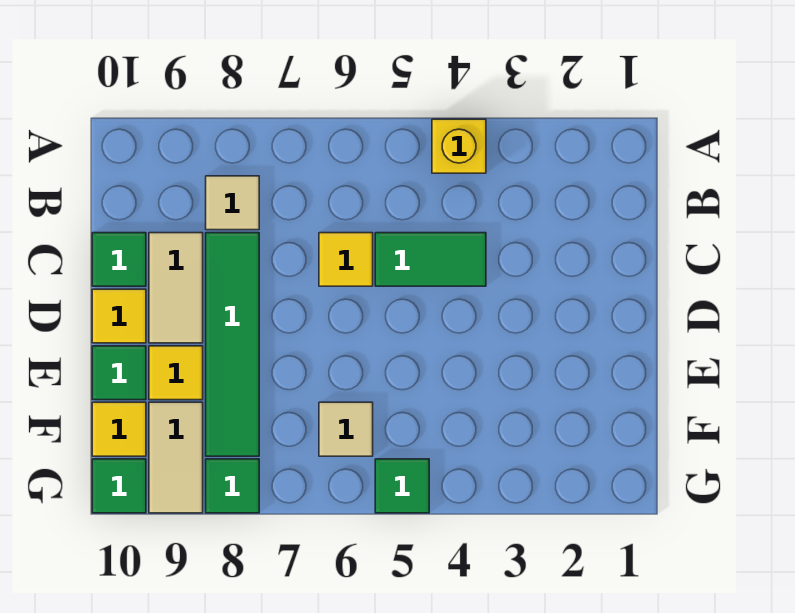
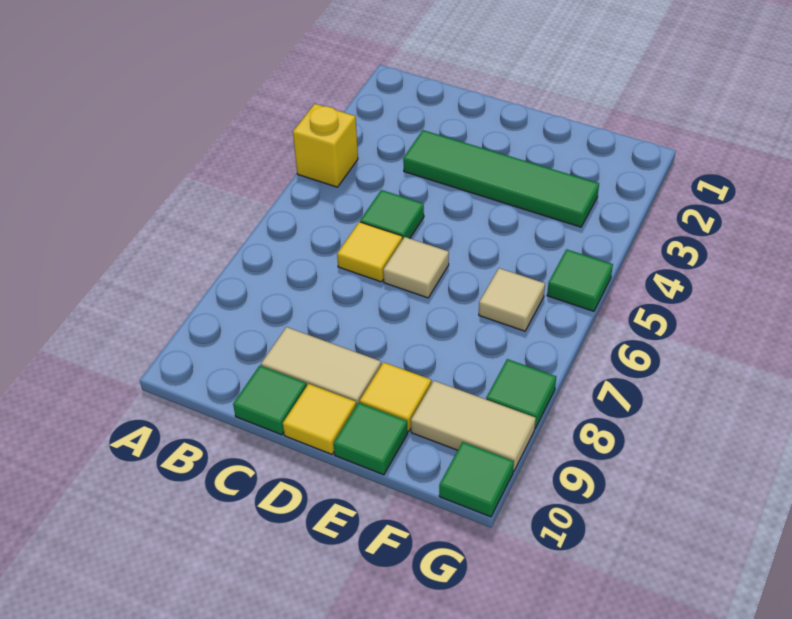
tan tile B8 level 1 -> tan tile D6 level 1
green tile C4:C5 level 1 -> green tile C5 level 1
green tile C8:F8 level 1 -> green tile C3:F3 level 1
yellow tile F10 level 1 -> none

